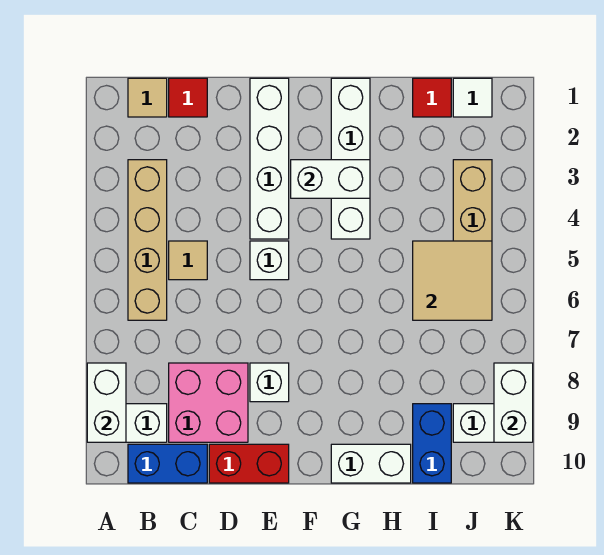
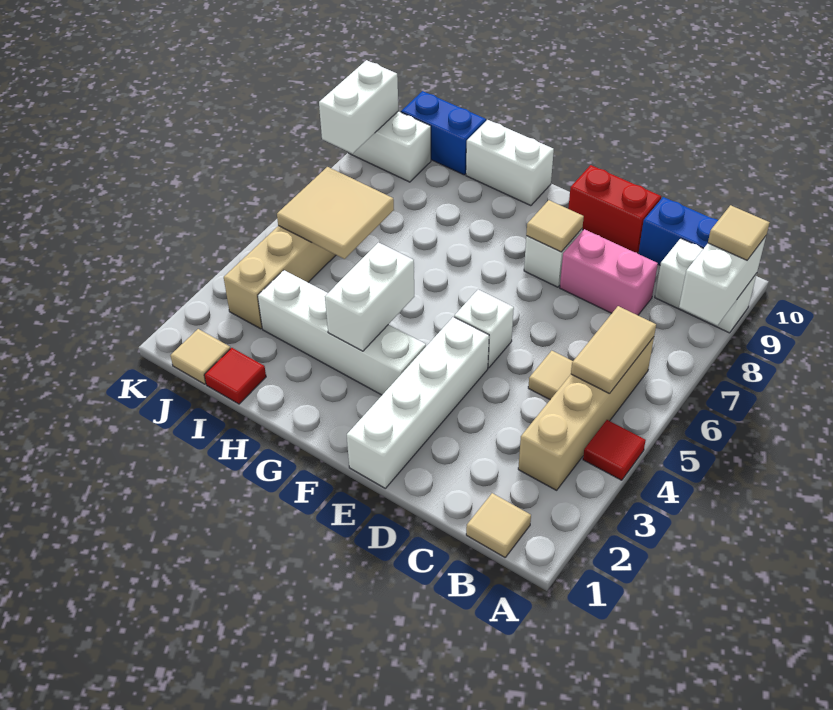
none -> tan tile A9 level 3
none -> tan tile B5:B6 level 2
red tile C1 level 1 -> red tile A4 level 1
pink brick C8:D9 level 1 -> pink brick C8:D8 level 1
none -> tan tile E8 level 2
white brick F3:G3 level 2 -> white brick G3:G4 level 2
white brick G1:G4 level 1 -> white brick F3:I3 level 1
blue brick I9:I10 level 1 -> blue brick I10:J10 level 1
white tile J1 level 1 -> tan tile J1 level 1

